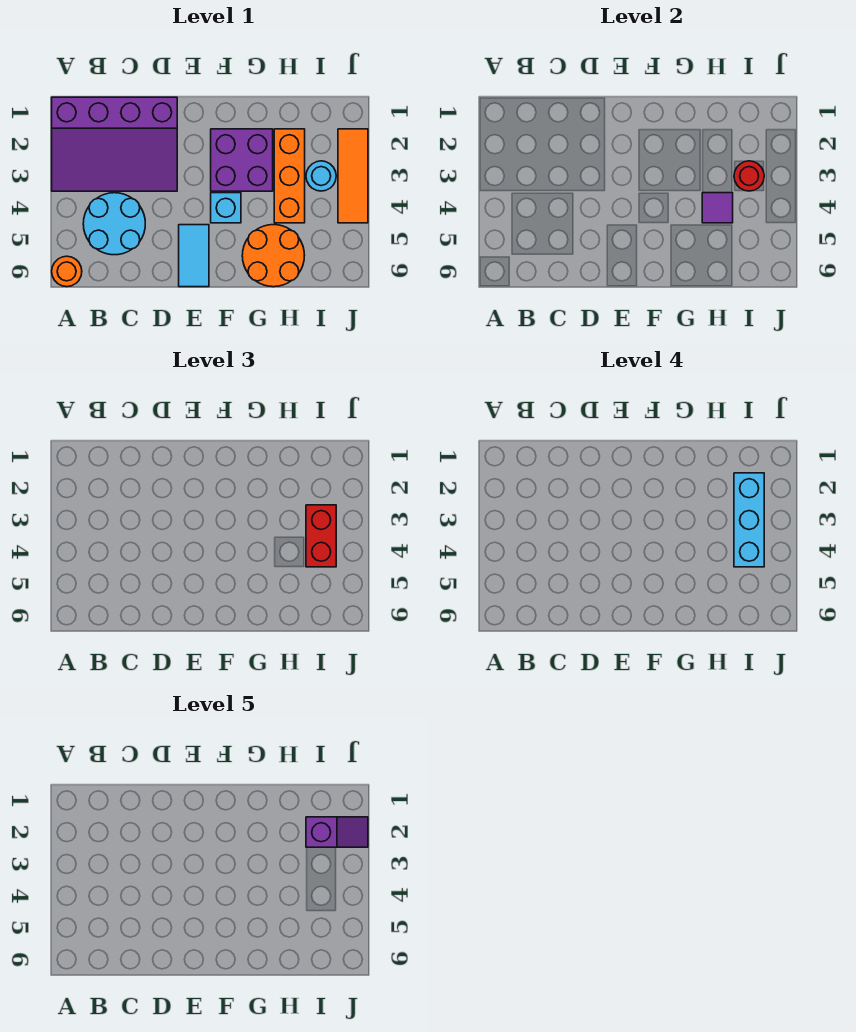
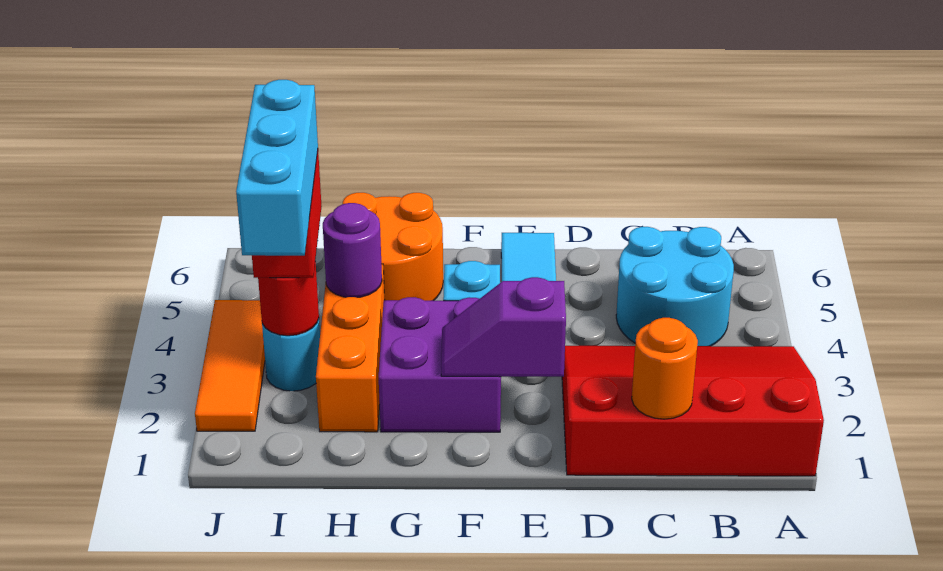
purple slope A1:D3 level 1 top 1 -> red slope A1:D3 level 1 top 1
orange round brick A6 level 1 -> orange round brick C1 level 2
purple tile H4 level 2 -> purple round brick H4 level 2
purple slope I2:J2 level 5 top I -> purple slope E2:F2 level 2 top E

